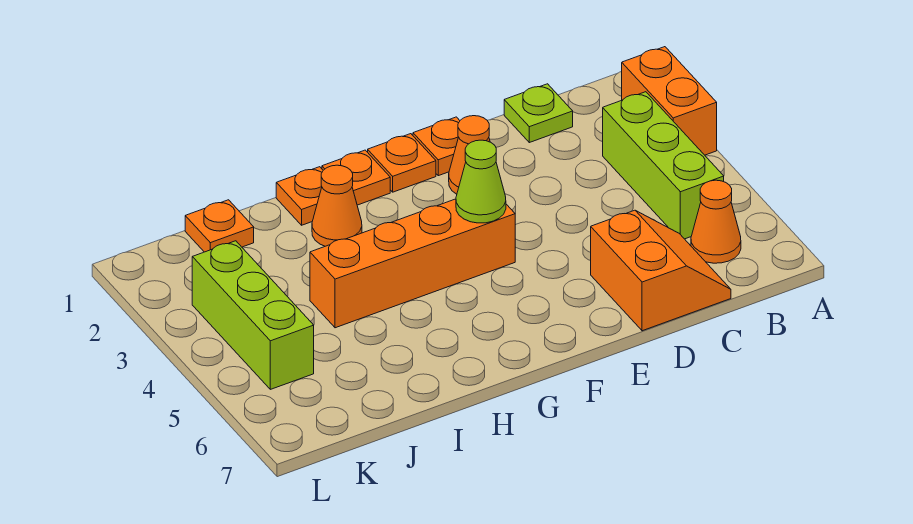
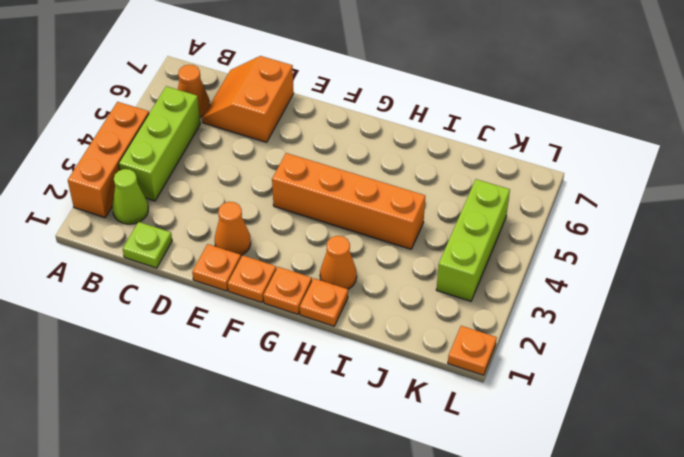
orange brick A2:A3 level 1 -> orange brick A2:A4 level 1
lime cone F4 level 2 -> lime cone B2 level 1
orange plate J1 level 1 -> orange plate L1 level 1

